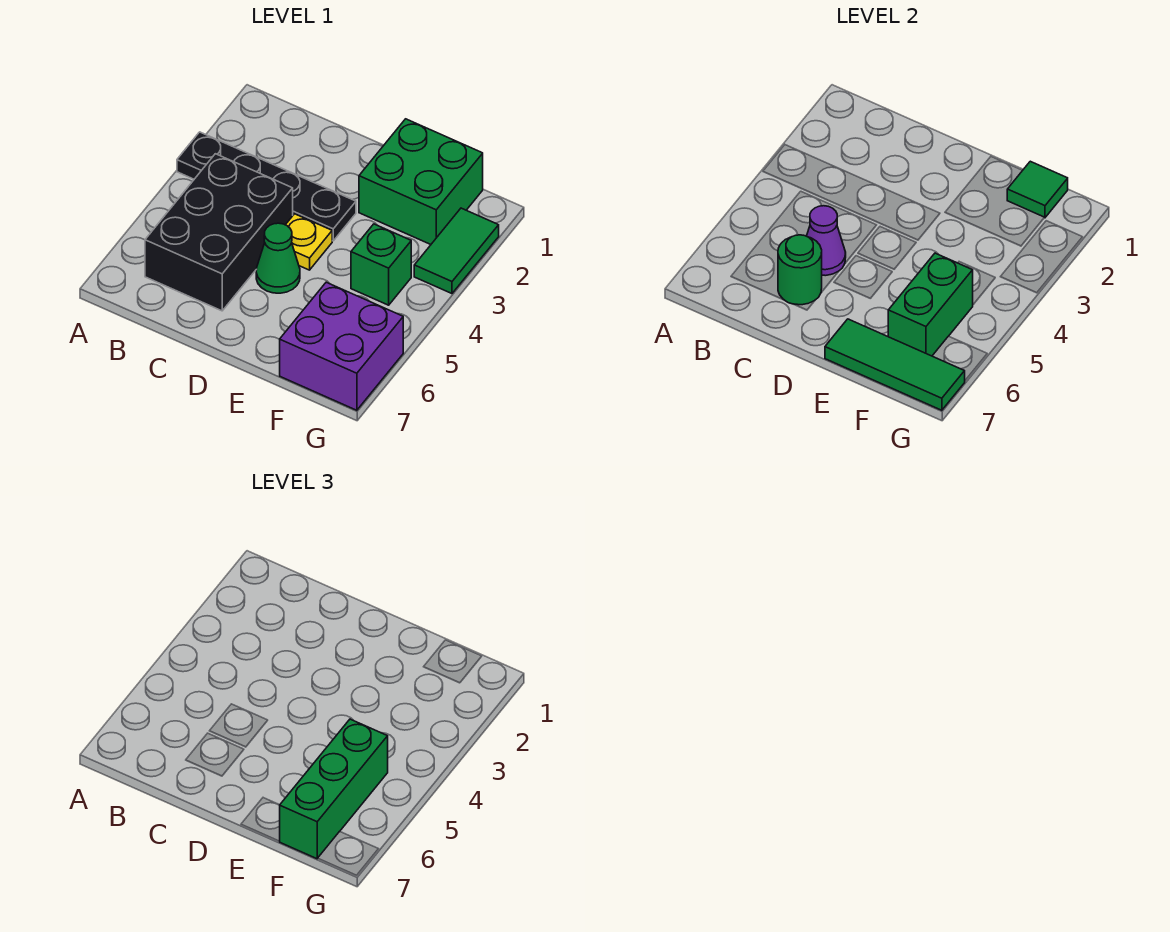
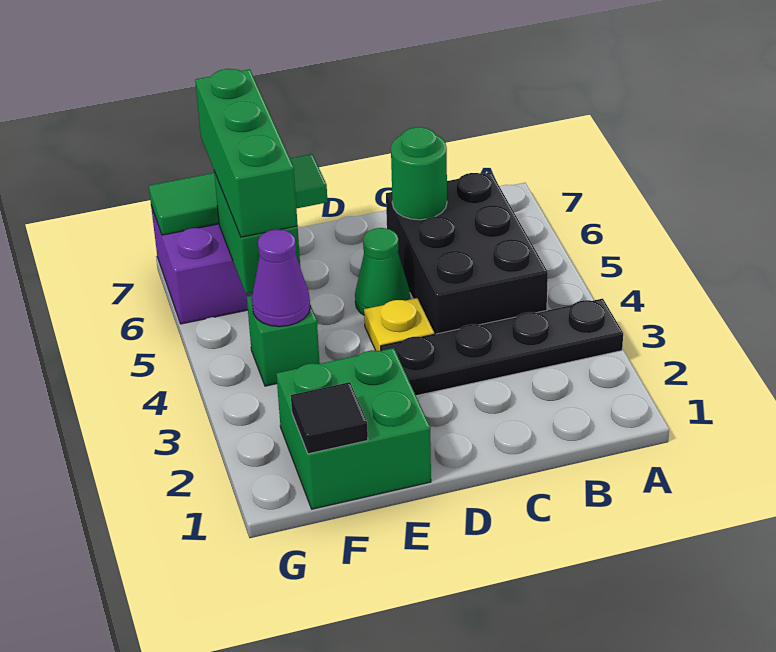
purple cone C5 level 2 -> purple cone F4 level 2
green tile F1 level 2 -> black tile F1 level 2
green tile G2:G3 level 1 -> none

